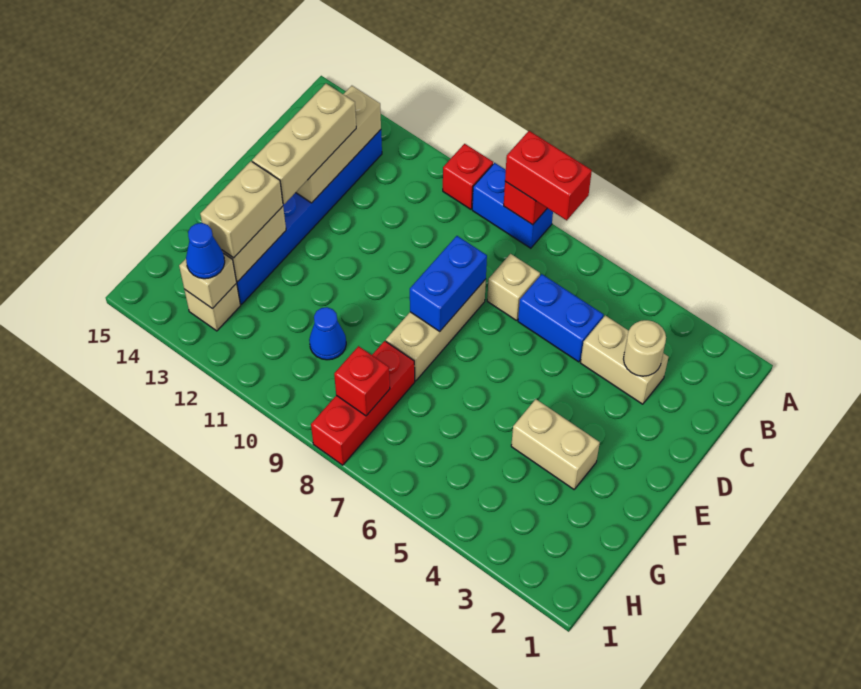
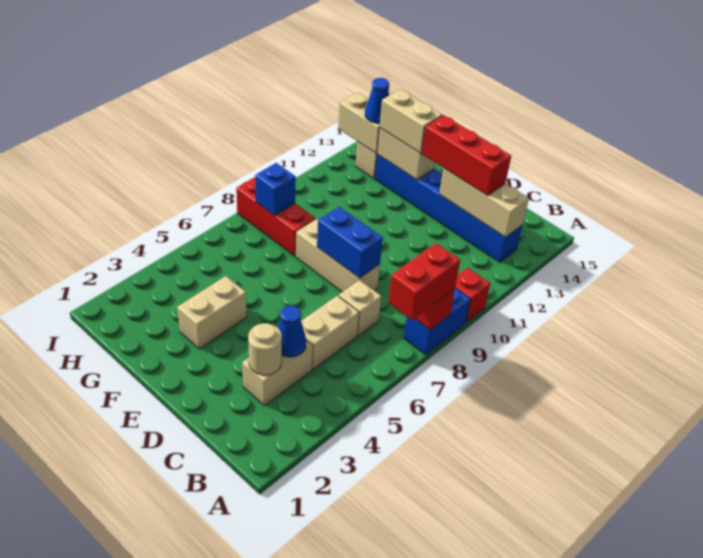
blue brick C5:C6 level 1 -> tan brick C5:C6 level 1
tan brick C13:E13 level 3 -> red brick C13:E13 level 3
blue cone G10 level 1 -> blue cone C4 level 2
red brick H8 level 2 -> blue brick H8 level 2
tan brick H13 level 2 -> tan brick H13:I13 level 2

